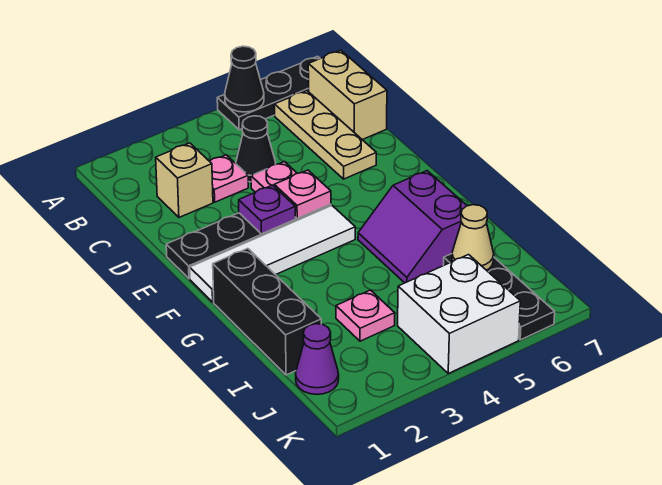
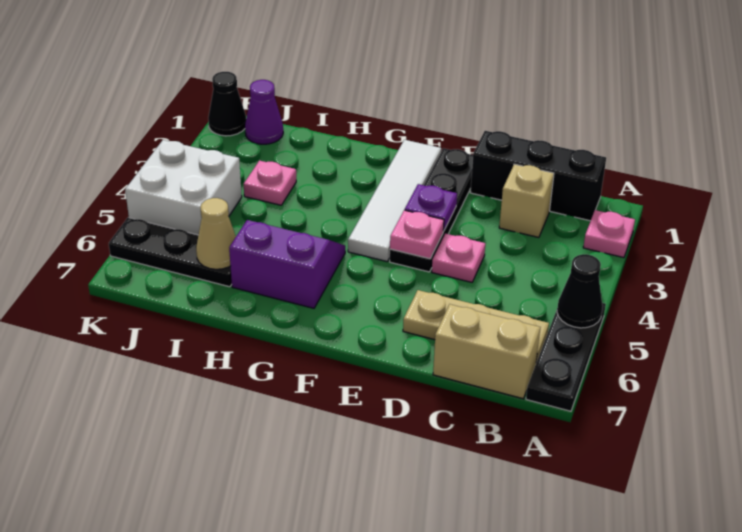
pink plate C3 level 1 -> pink plate A2 level 1
black cone C4 level 1 -> black cone K1 level 1
black brick G1:I1 level 1 -> black brick B1:D1 level 1

